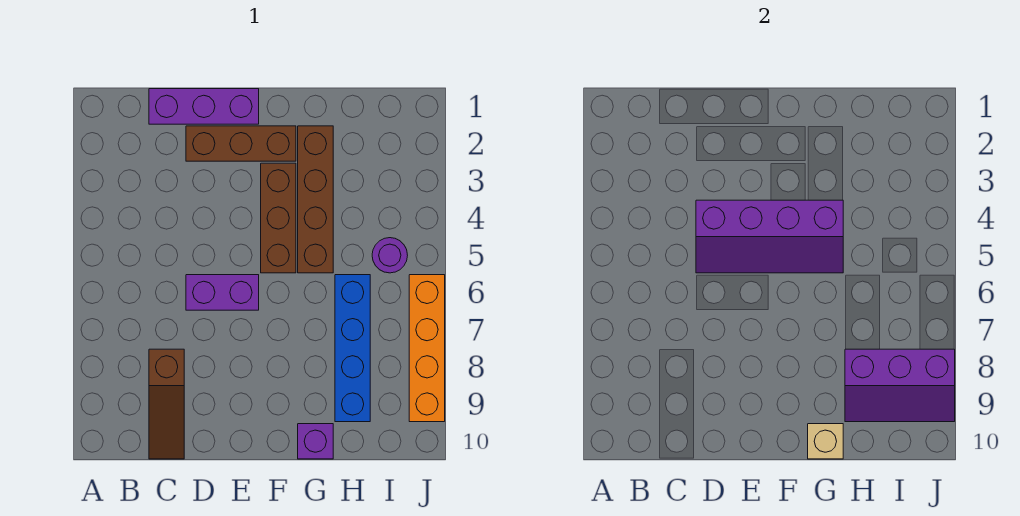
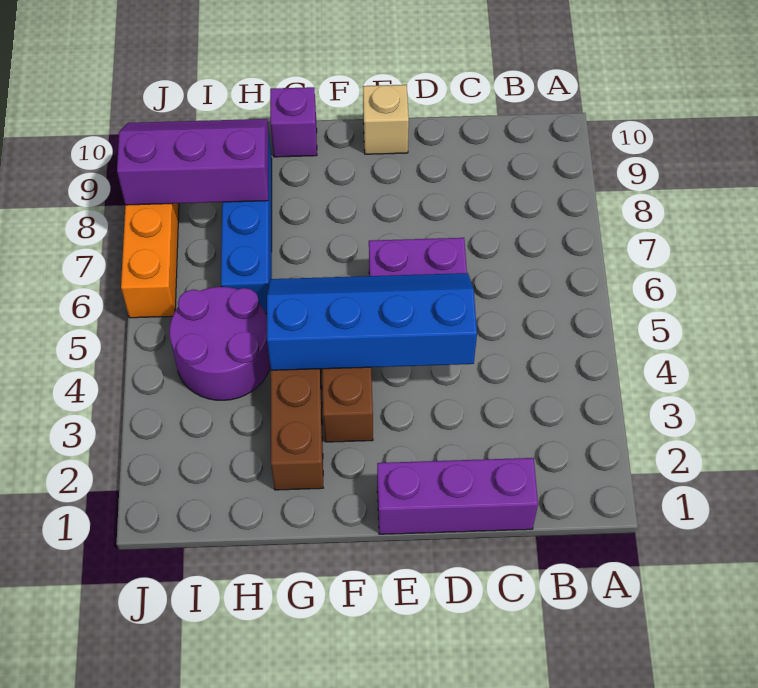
brown slope C8:C10 level 1 top 8 -> none
brown brick D2:F2 level 1 -> none
purple slope D4:G5 level 2 top 4 -> blue slope D4:G5 level 2 top 4
tan brick G10 level 2 -> tan brick E10 level 1
purple round brick I5 level 1 -> purple round brick H4:I5 level 1

